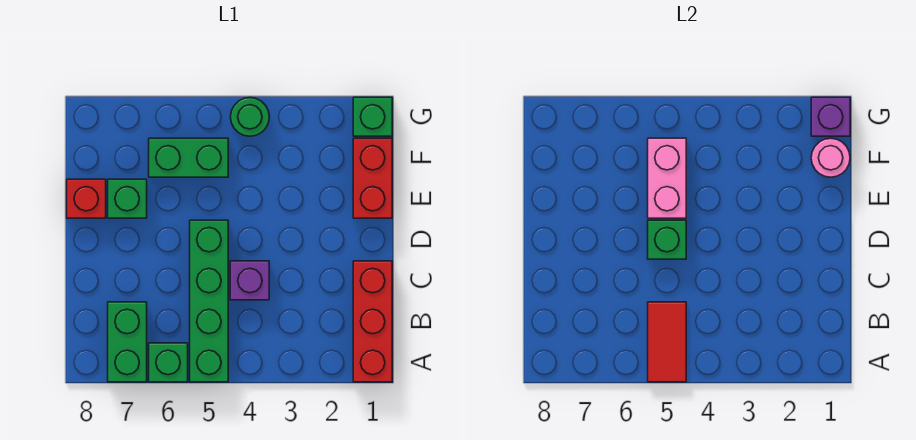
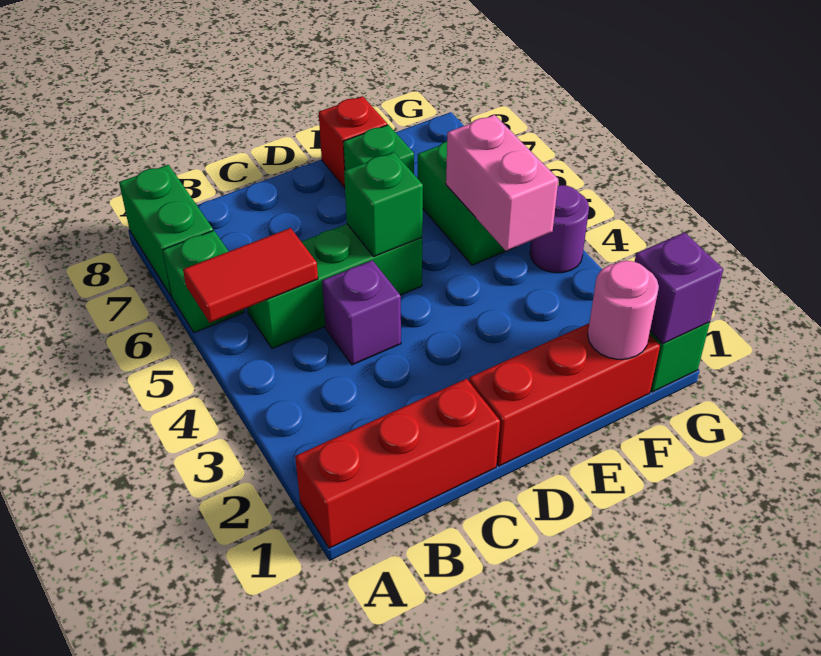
green brick A5:D5 level 1 -> green brick B5:D5 level 1
green brick A7:B7 level 1 -> green brick A7:A8 level 1
red brick E1:F1 level 1 -> red brick D1:F1 level 1
pink brick E5:F5 level 2 -> pink brick F4:F5 level 2
green round brick G4 level 1 -> purple round brick G4 level 1

